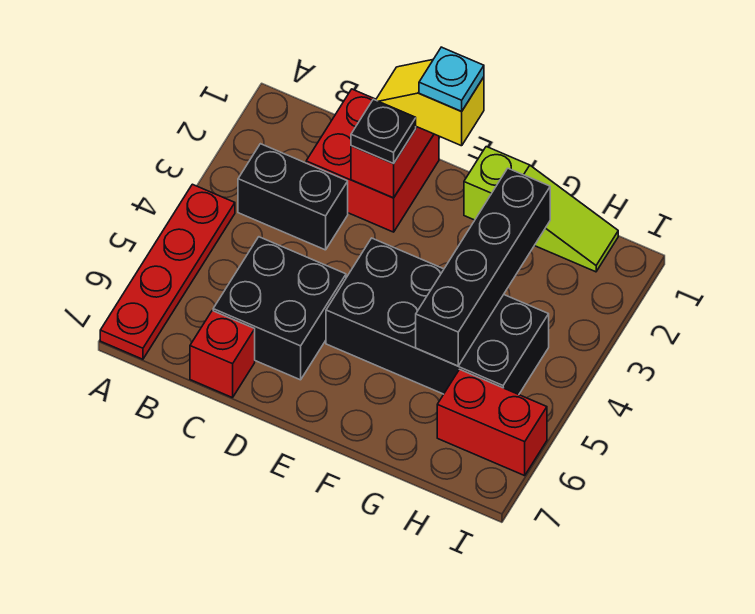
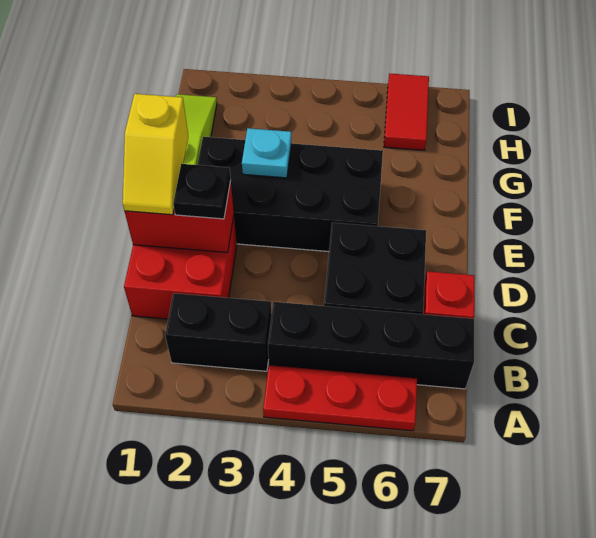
red plate A4:A7 level 1 -> red plate A4:A6 level 1
black brick B3:C3 level 1 -> black brick B2:B3 level 1
cyan plate E1 level 4 -> cyan plate F3 level 2
black brick E4:H5 level 1 -> black brick E2:F5 level 1
black brick G2:G5 level 2 -> black brick B4:B7 level 1
red brick H6:I6 level 1 -> red tile H6:I6 level 1

